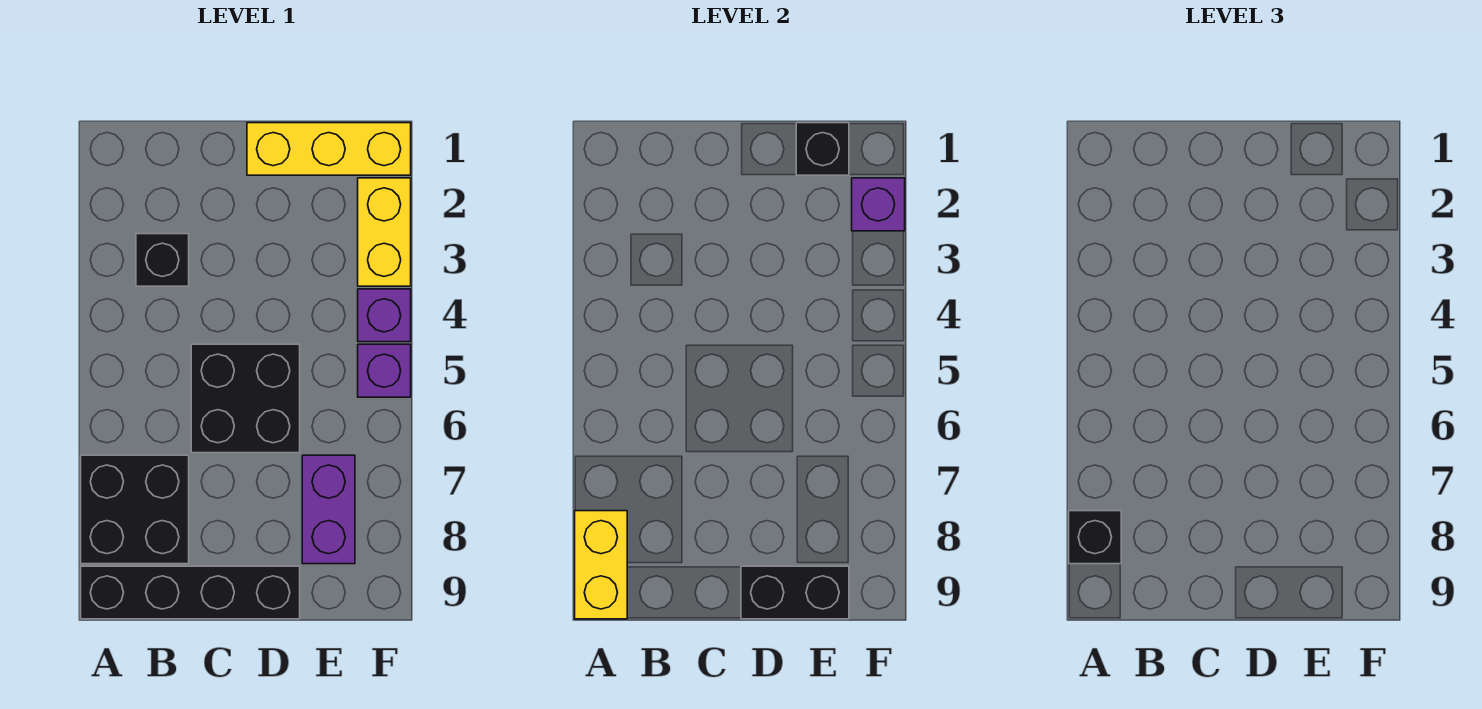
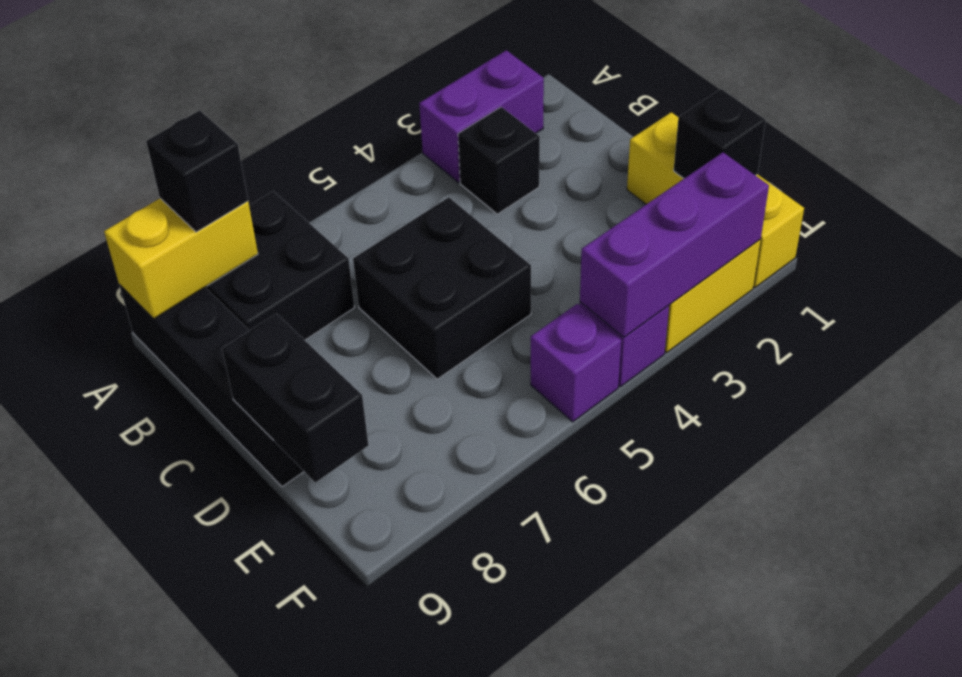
purple brick E7:E8 level 1 -> purple brick A2:A3 level 1
purple brick F2 level 2 -> purple brick F2:F4 level 2

